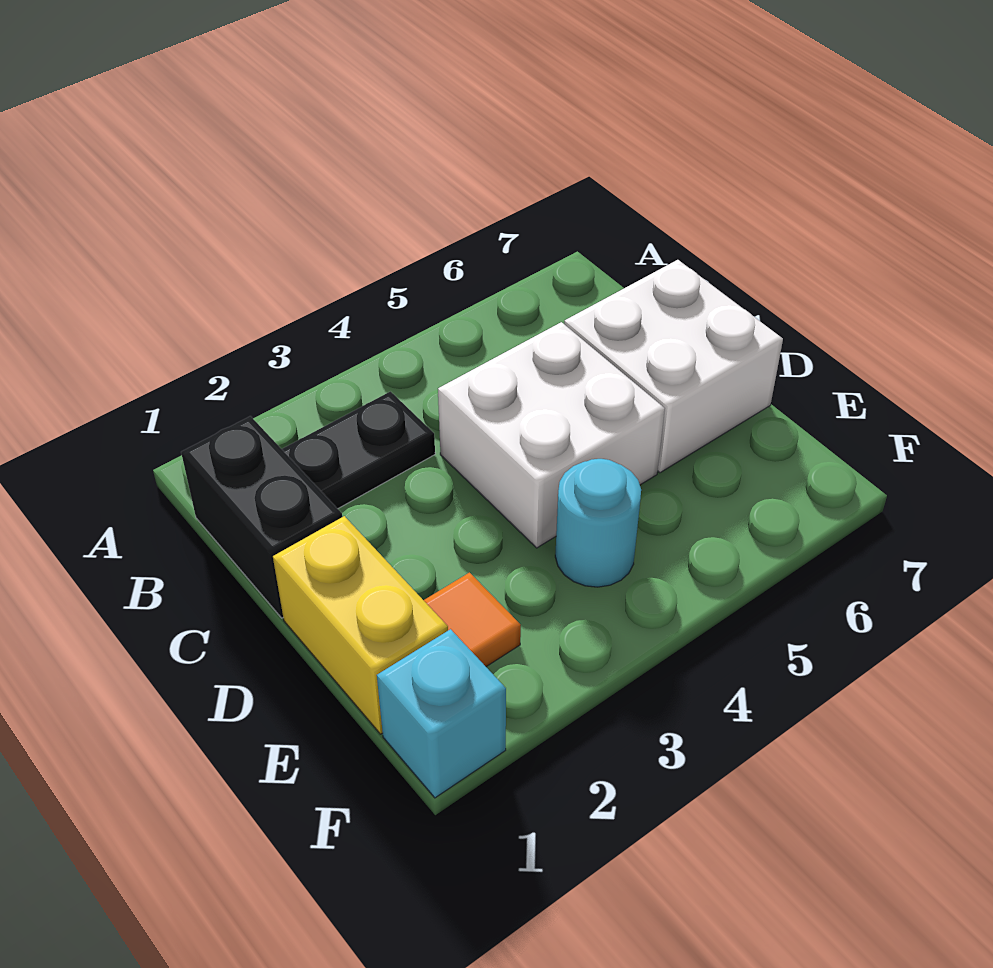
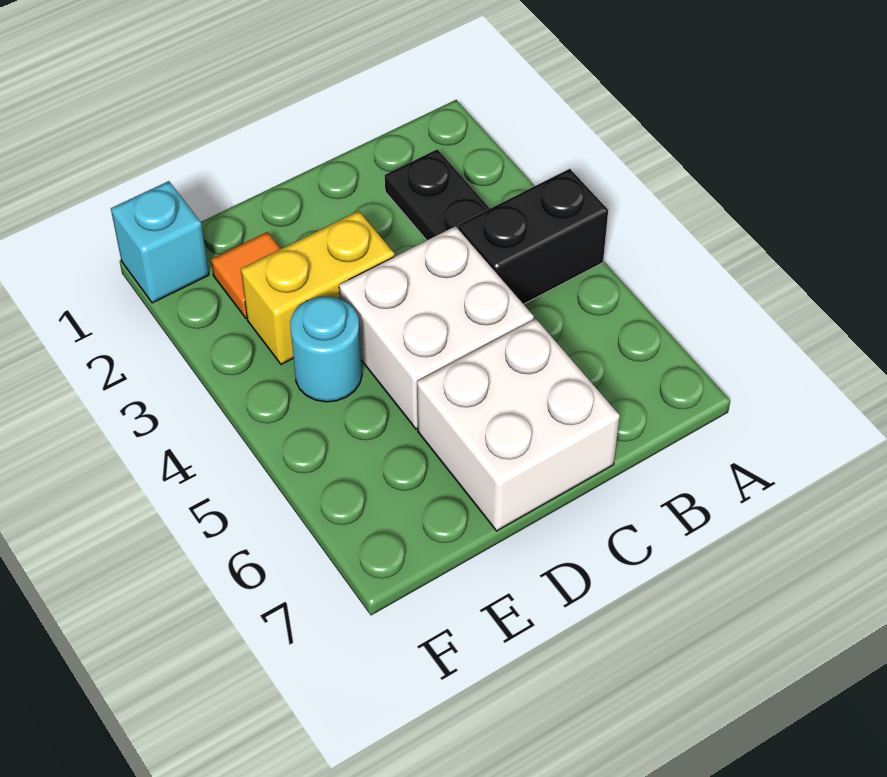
black brick B1:C1 level 1 -> black brick A4:B4 level 1
yellow brick D1:E1 level 1 -> yellow brick D3:E3 level 1

